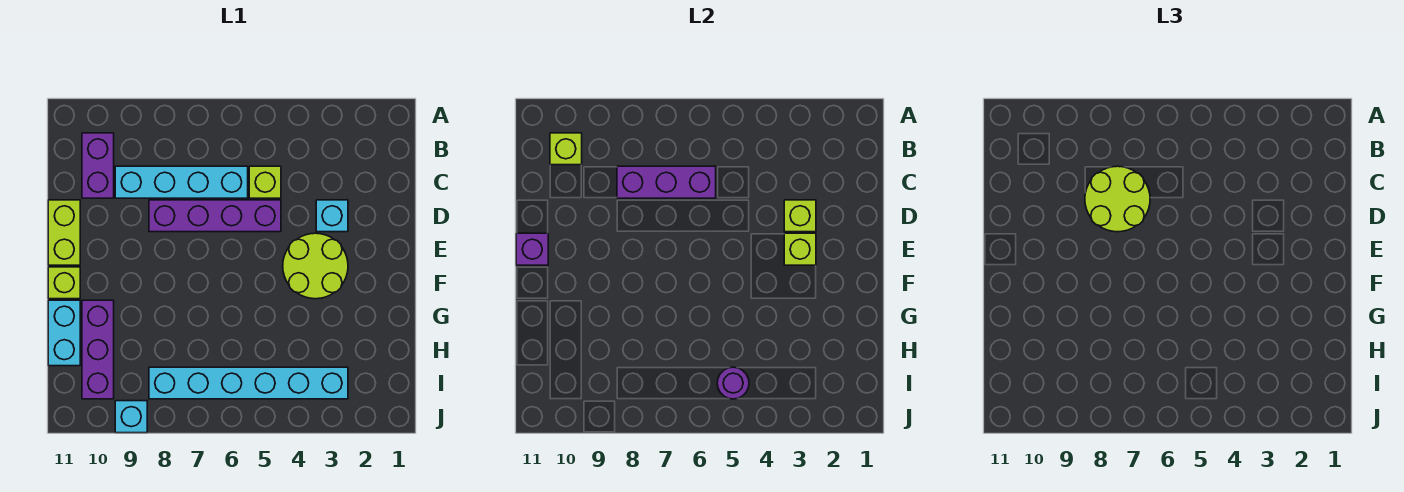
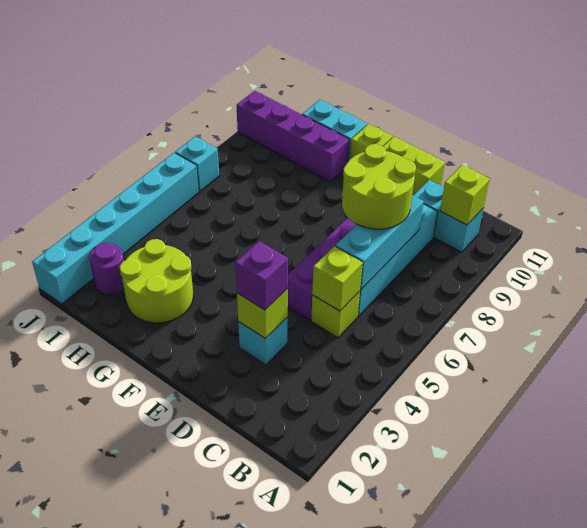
purple brick B10:C10 level 1 -> cyan brick B10:C10 level 1
purple brick C6:C8 level 2 -> cyan brick C6:C8 level 2
lime round brick E3:F4 level 1 -> lime round brick G2:H3 level 1
lime brick E3 level 2 -> lime brick C5 level 2
purple brick E11 level 2 -> purple brick D3 level 3
purple brick G10:I10 level 1 -> purple brick G10:J10 level 1
cyan brick I3:I8 level 1 -> cyan brick J1:J6 level 1
purple round brick I5 level 2 -> purple round brick I2 level 1
cyan brick J9 level 1 -> cyan brick J7 level 1

